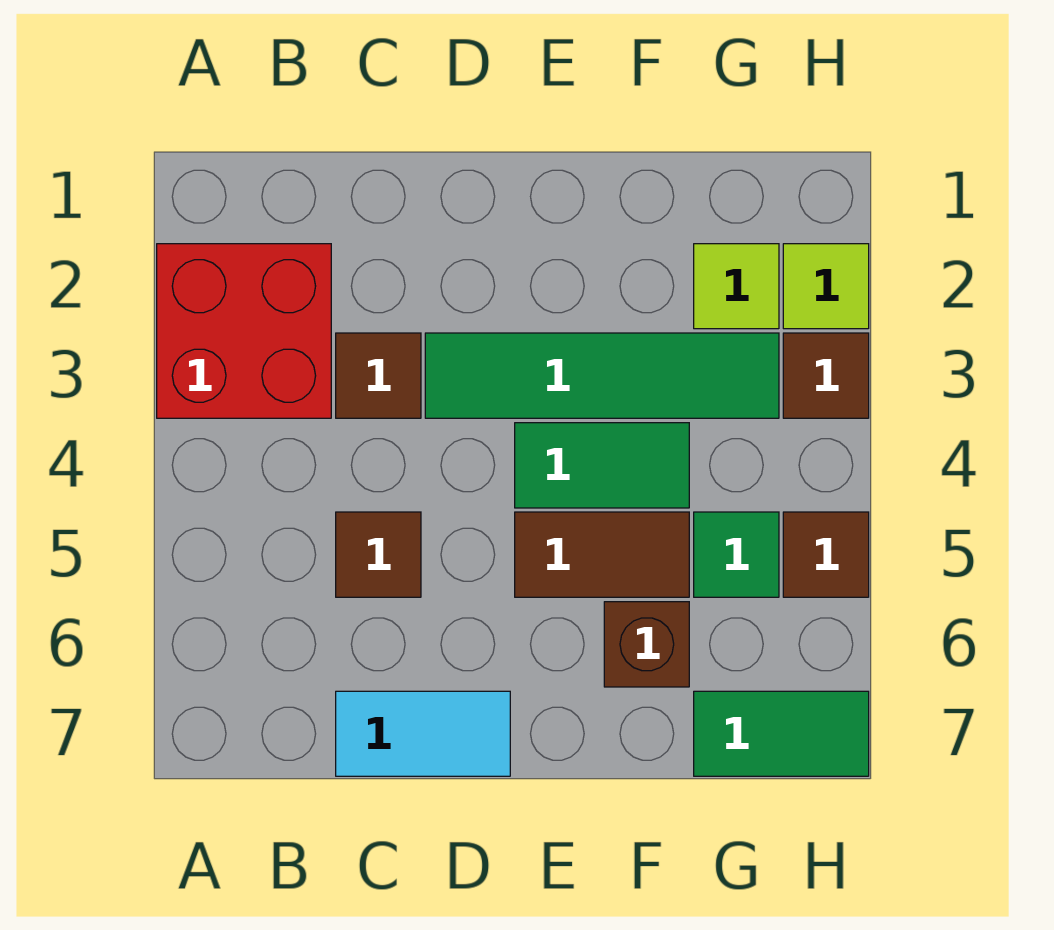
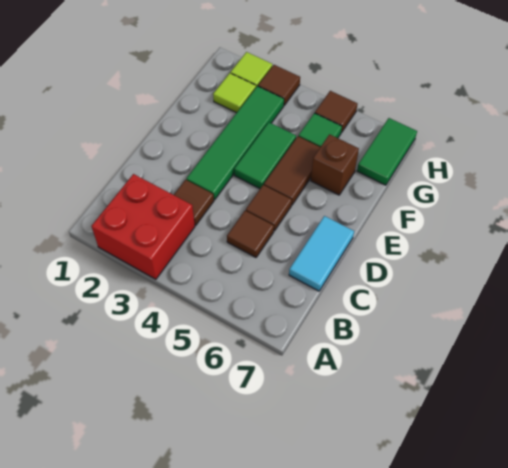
none -> brown tile D5 level 1

